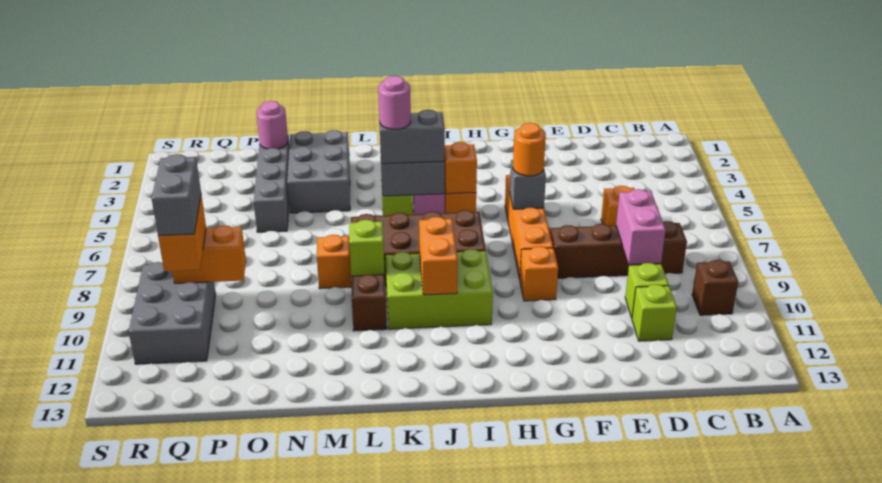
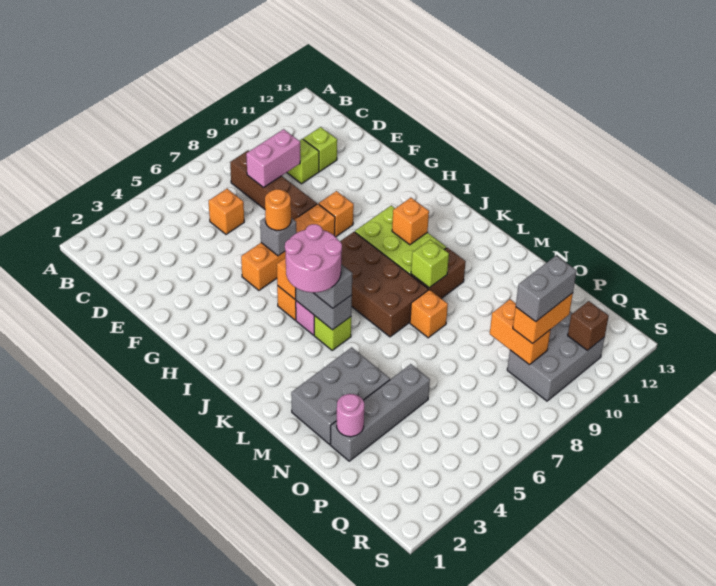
brown brick B10 level 1 -> brown brick R11 level 2
orange brick J9:J10 level 2 -> orange brick J10 level 2
pink round brick K5 level 4 -> pink round brick J4:K5 level 4

